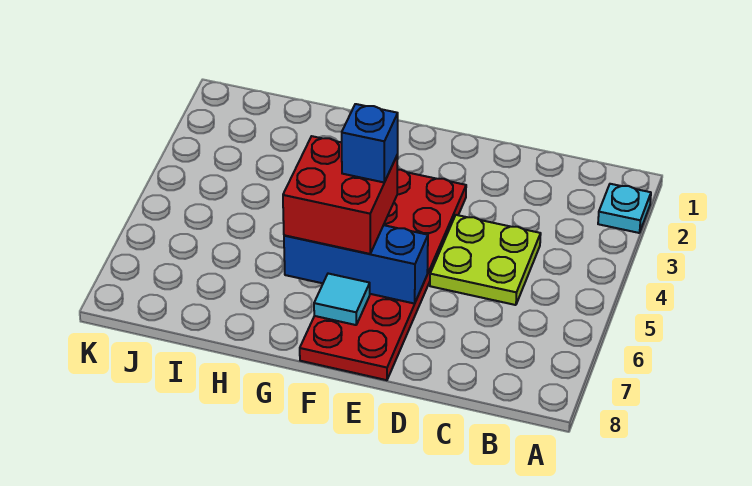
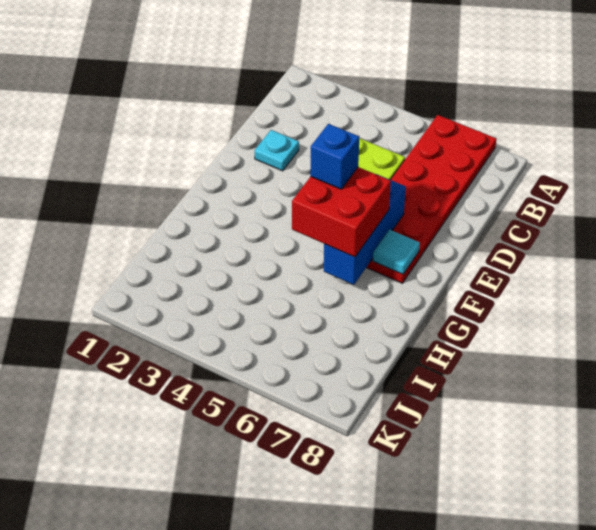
cyan plate A2 level 1 -> cyan plate D2 level 1
red plate E3:F8 level 1 -> red plate A6:F7 level 1

